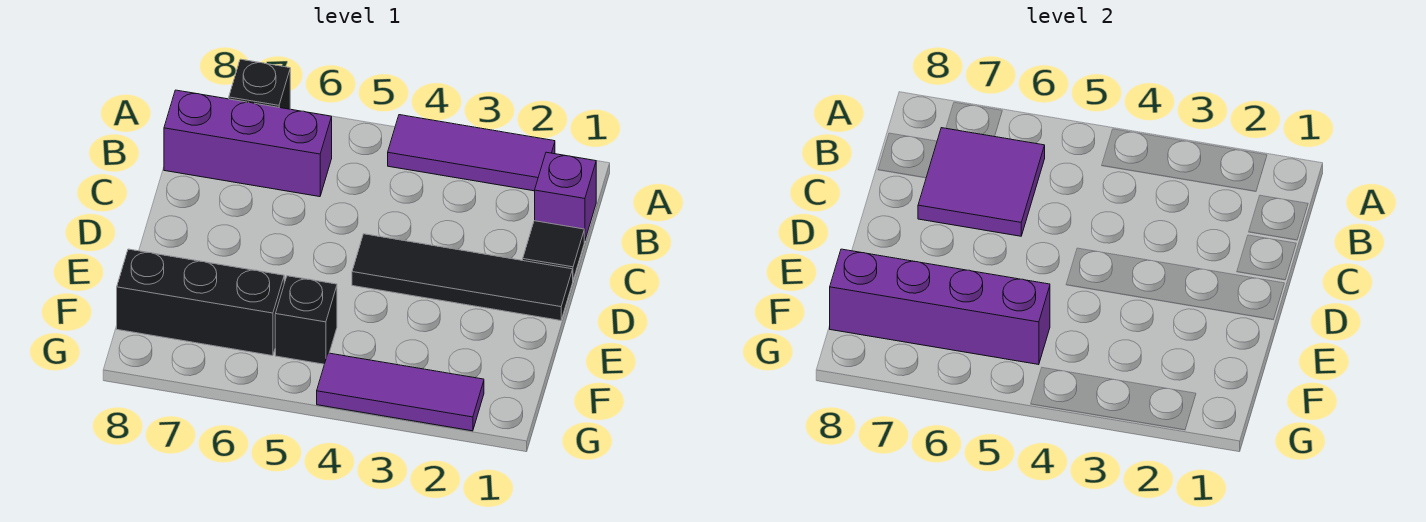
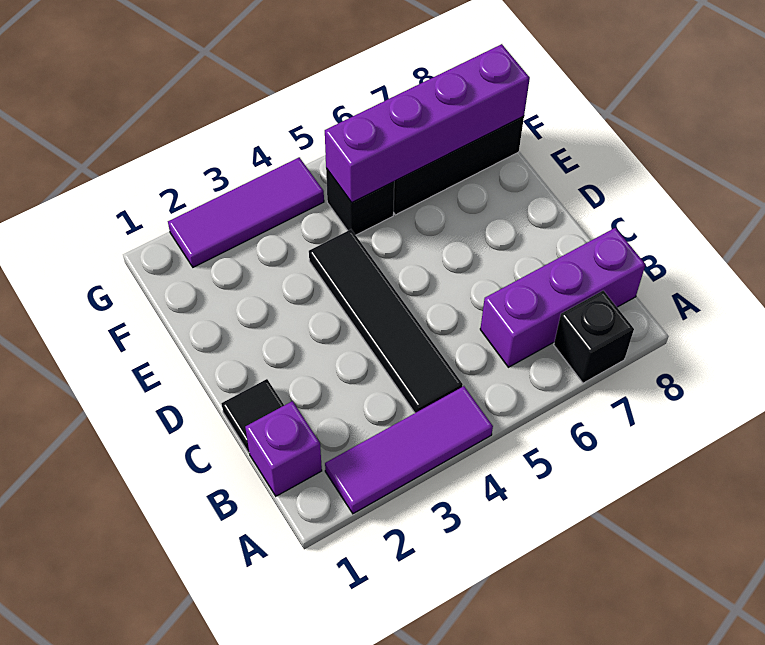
purple tile B6:C7 level 2 -> none
black tile D1:D4 level 1 -> black tile B4:E4 level 1

